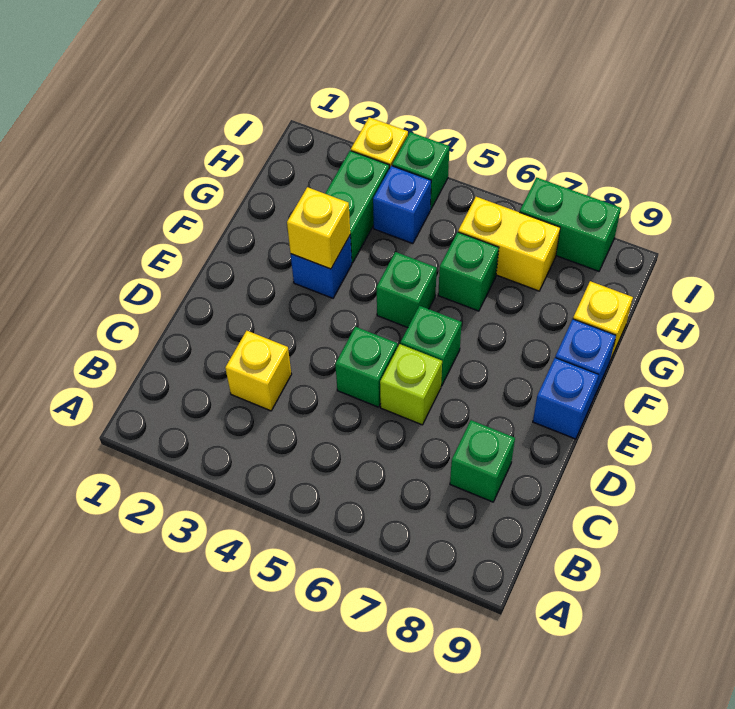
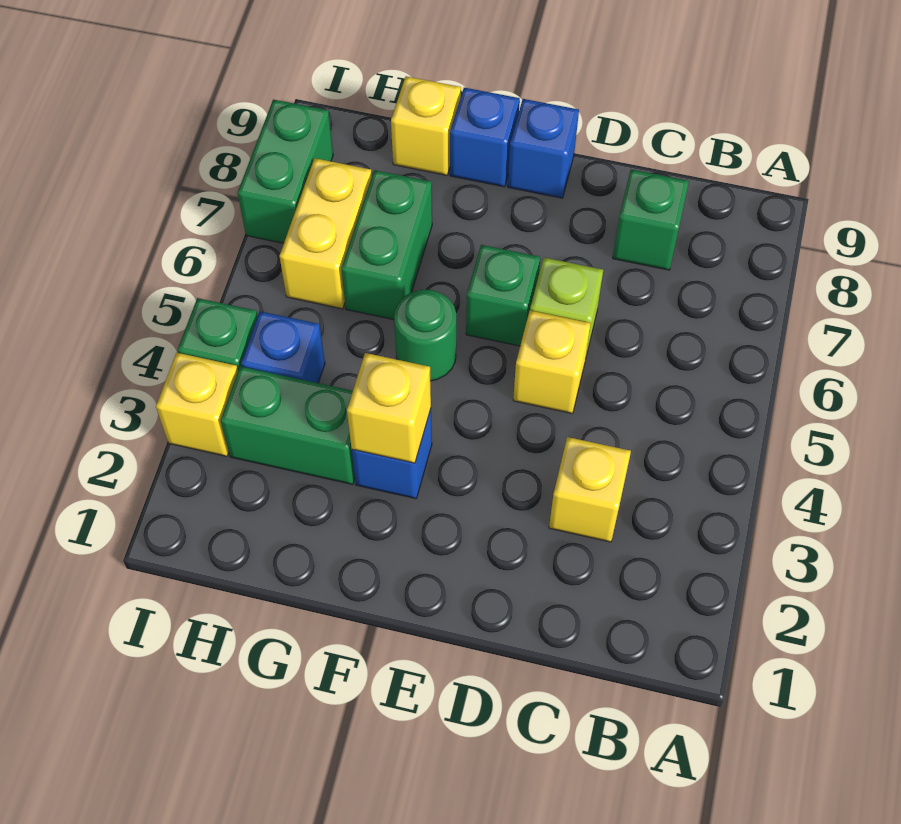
green brick D5 level 1 -> yellow brick D5 level 1
green brick F5 level 1 -> green round brick F5 level 1
green brick G6 level 1 -> green brick G6:G7 level 1

